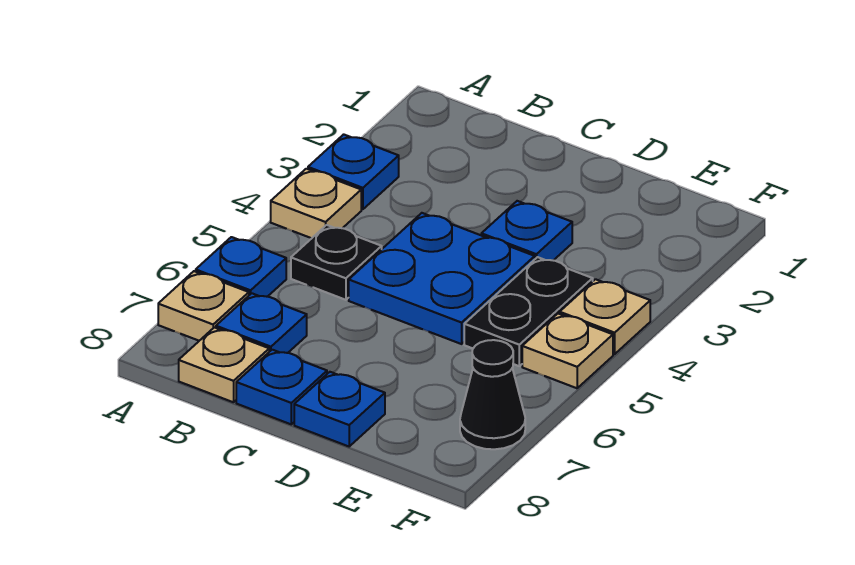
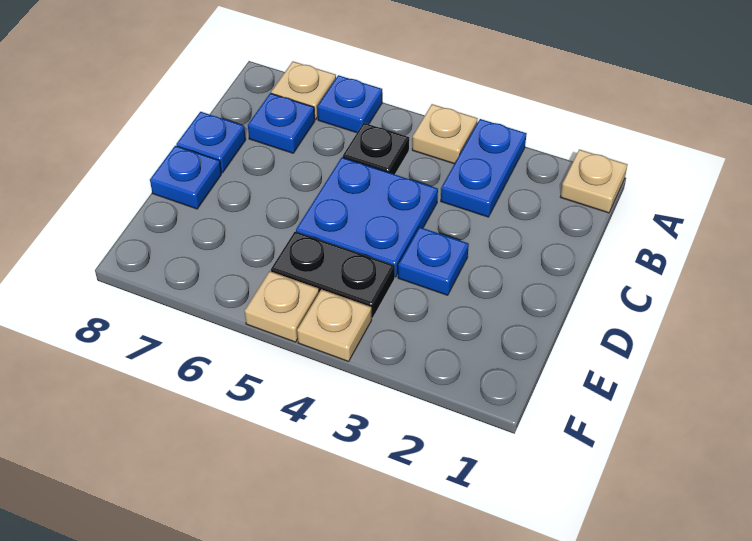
blue plate A3 level 1 -> blue plate A3:B3 level 1
tan plate B8 level 1 -> tan plate A1 level 1
black cone F7 level 1 -> none

